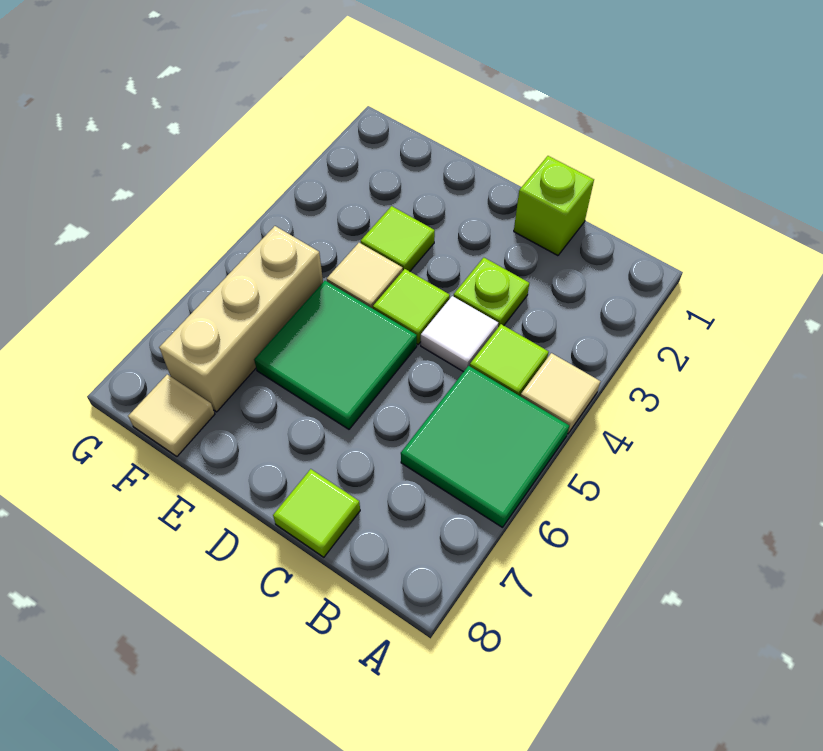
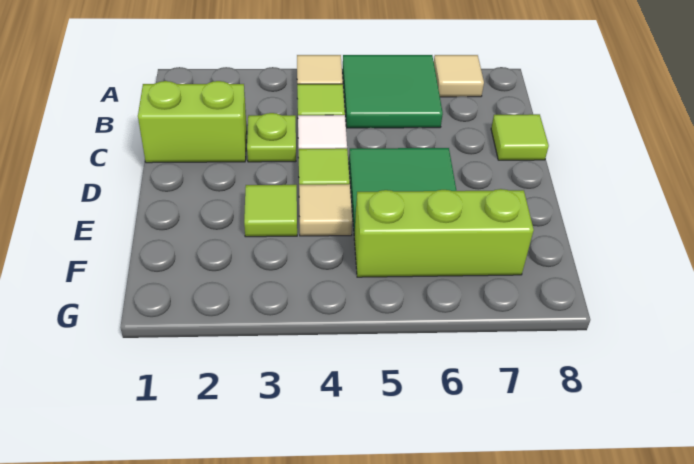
lime brick C1 level 1 -> lime brick C1:C2 level 1
tan brick F5:F7 level 1 -> lime brick F5:F7 level 1
tan tile F8 level 1 -> tan tile A7 level 1

